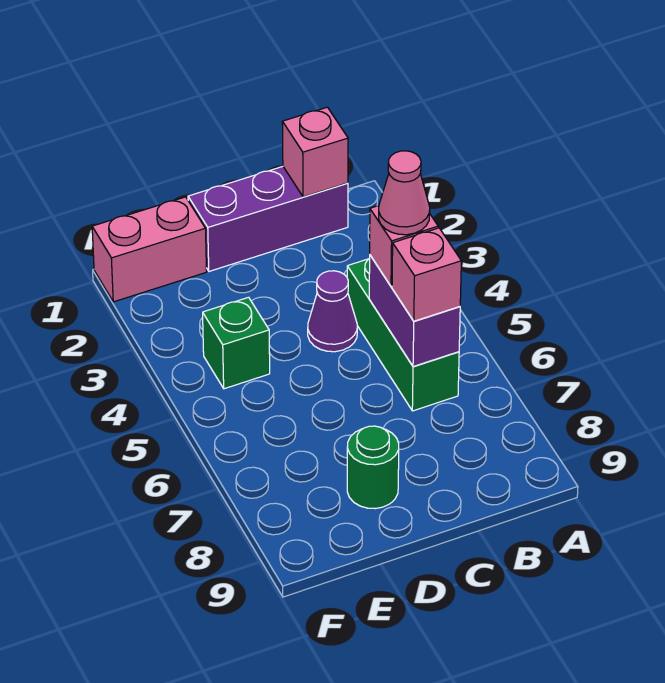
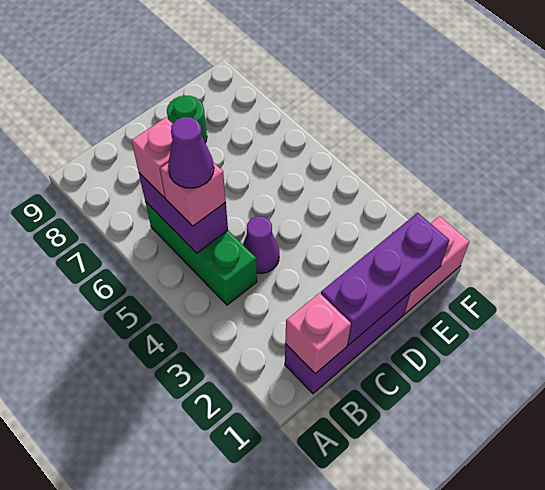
pink cone B5 level 4 -> purple cone B5 level 4
none -> purple brick C1:E1 level 2
green brick E4 level 1 -> none

